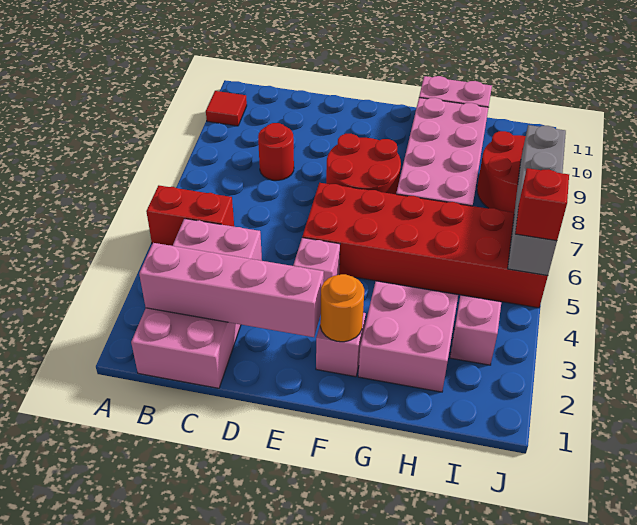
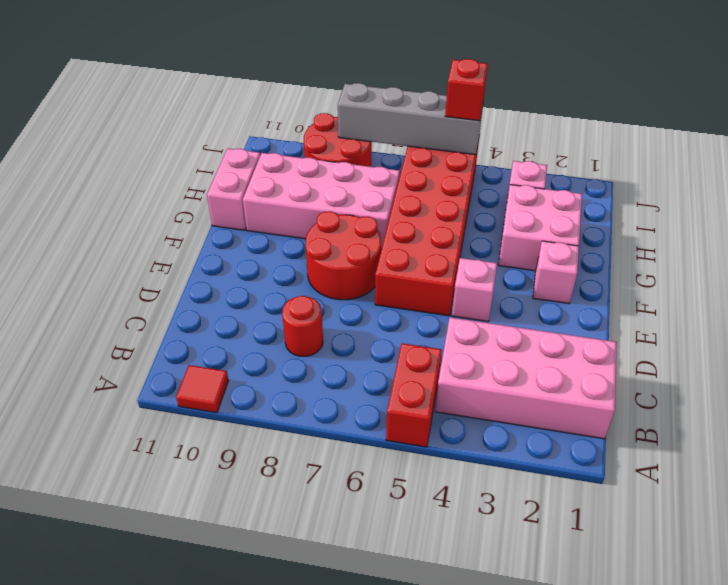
pink brick B2:E2 level 2 -> none
orange round brick F2 level 2 -> none

